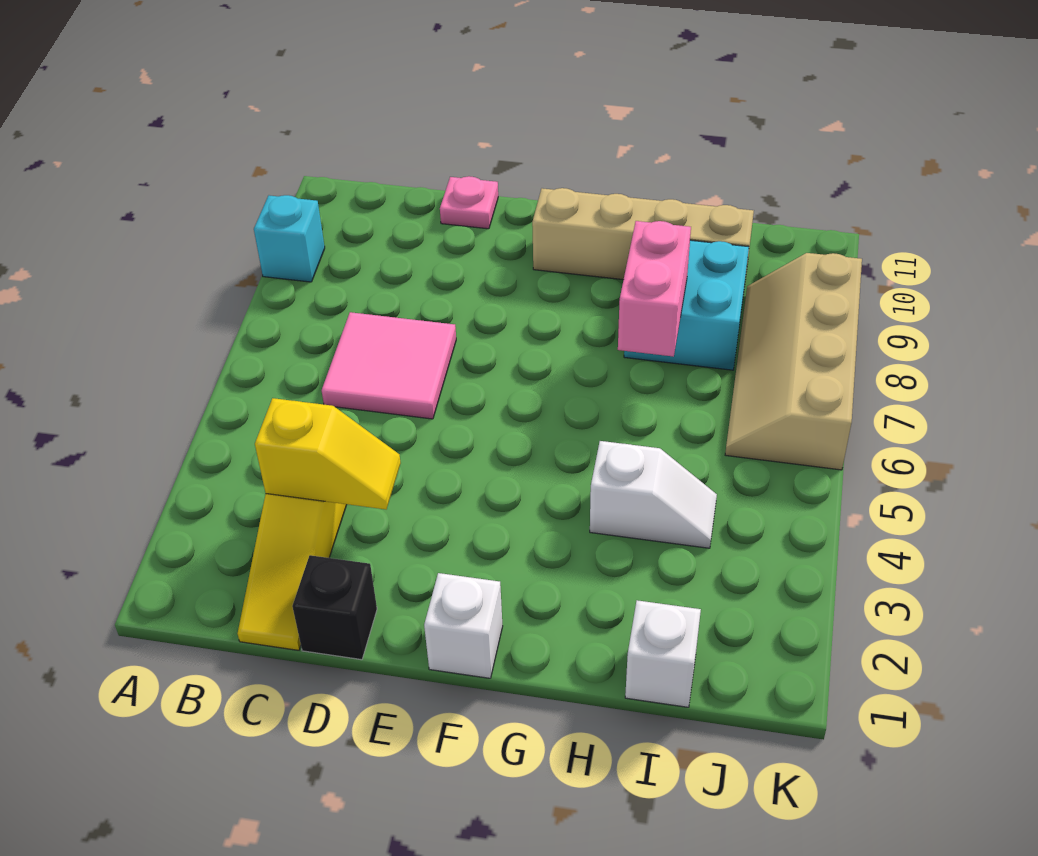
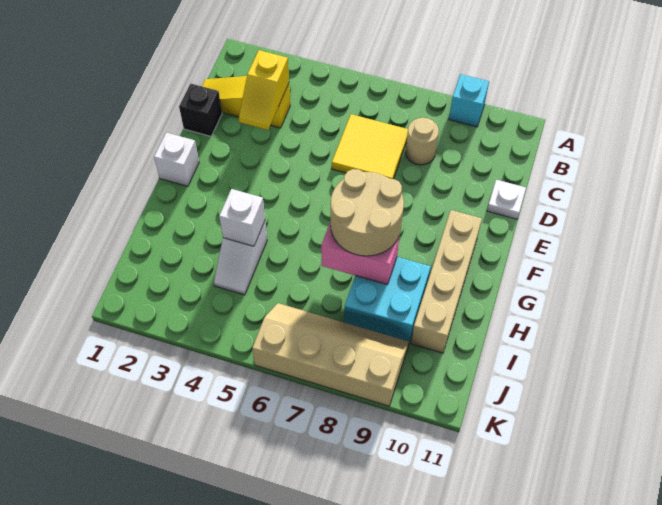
pink tile C6:D7 level 1 -> yellow tile C6:D7 level 1
none -> tan round brick C8 level 1
pink plate D11 level 1 -> white plate D11 level 1
none -> tan round brick G7:H8 level 3
white brick I1 level 1 -> white brick H4 level 2

